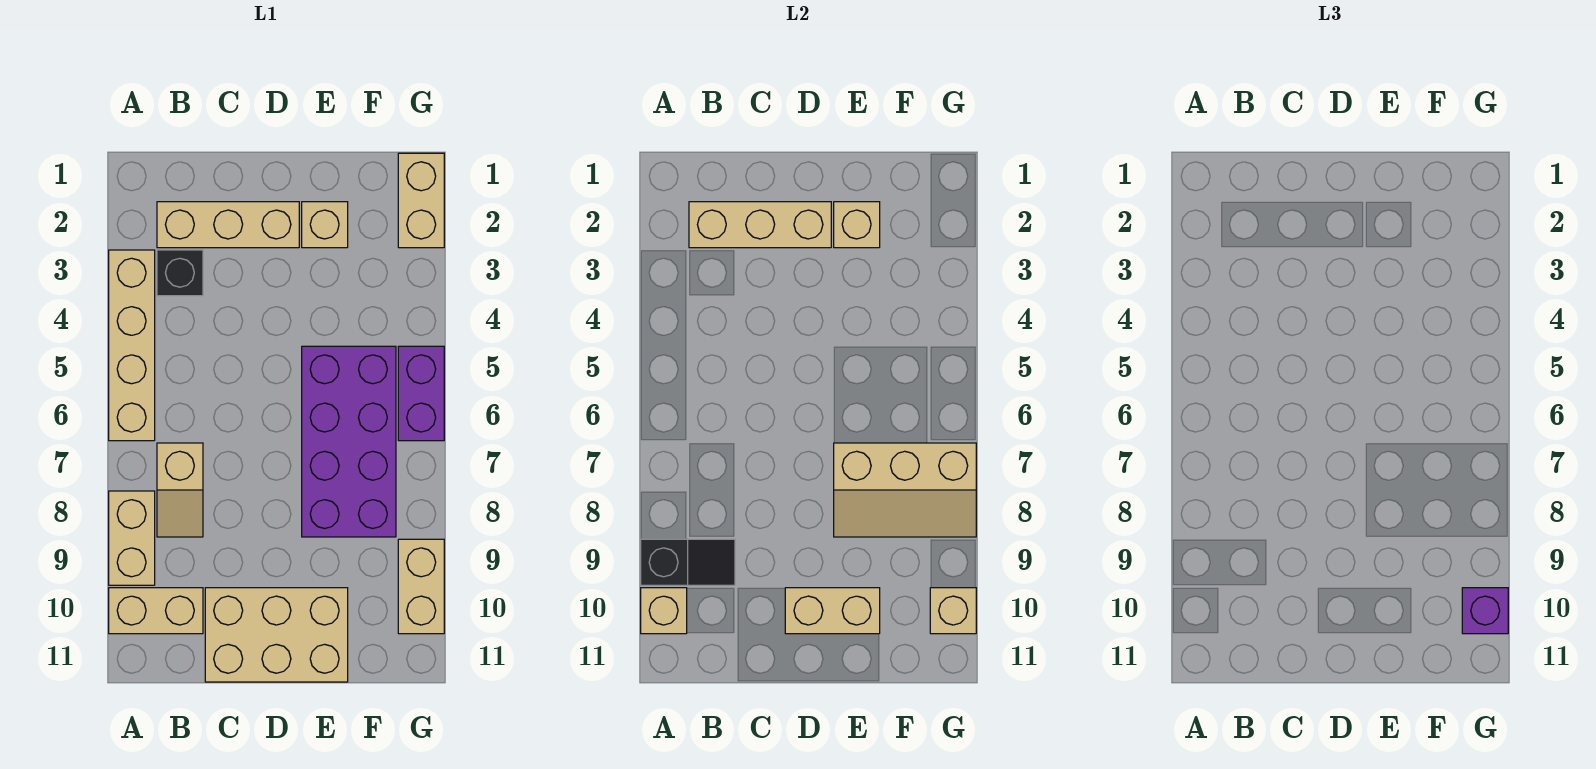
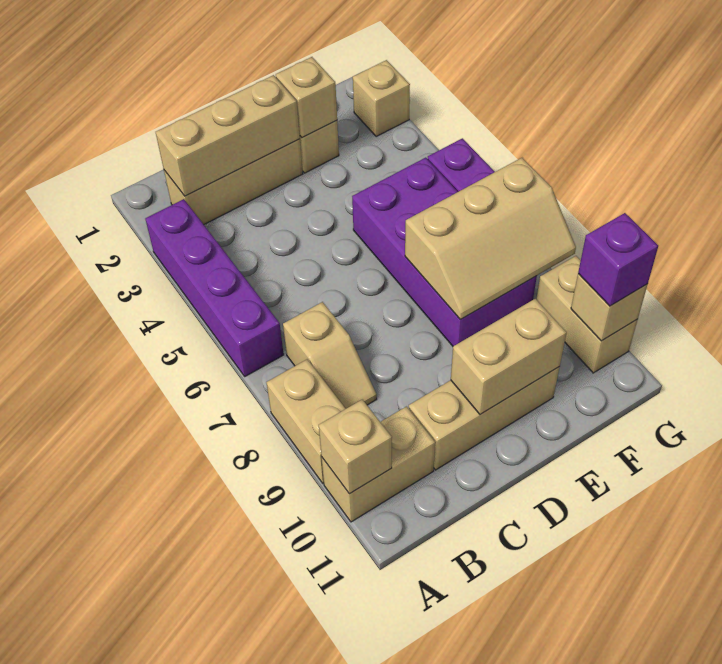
tan brick A3:A6 level 1 -> purple brick A3:A6 level 1
black slope A9:B9 level 2 top A -> none
black brick B3 level 1 -> none
tan brick C10:E11 level 1 -> tan brick C10:E10 level 1
tan brick G1:G2 level 1 -> tan brick G2 level 1

